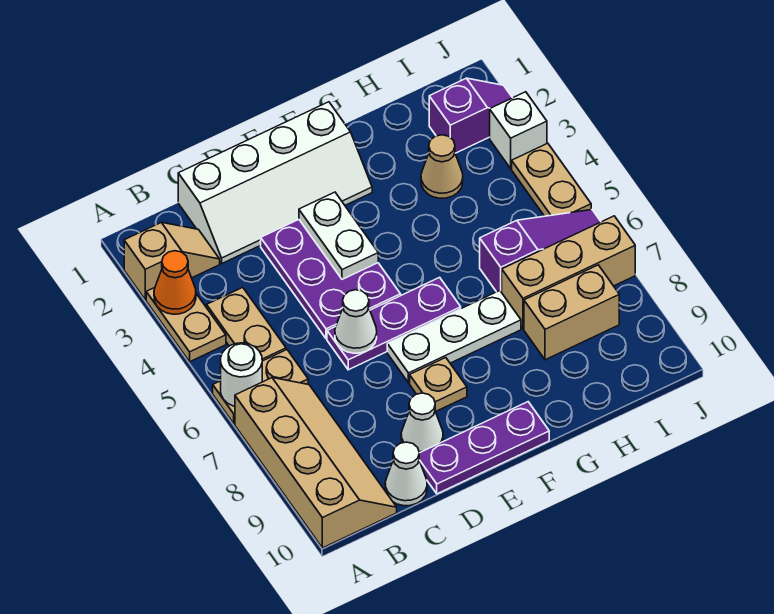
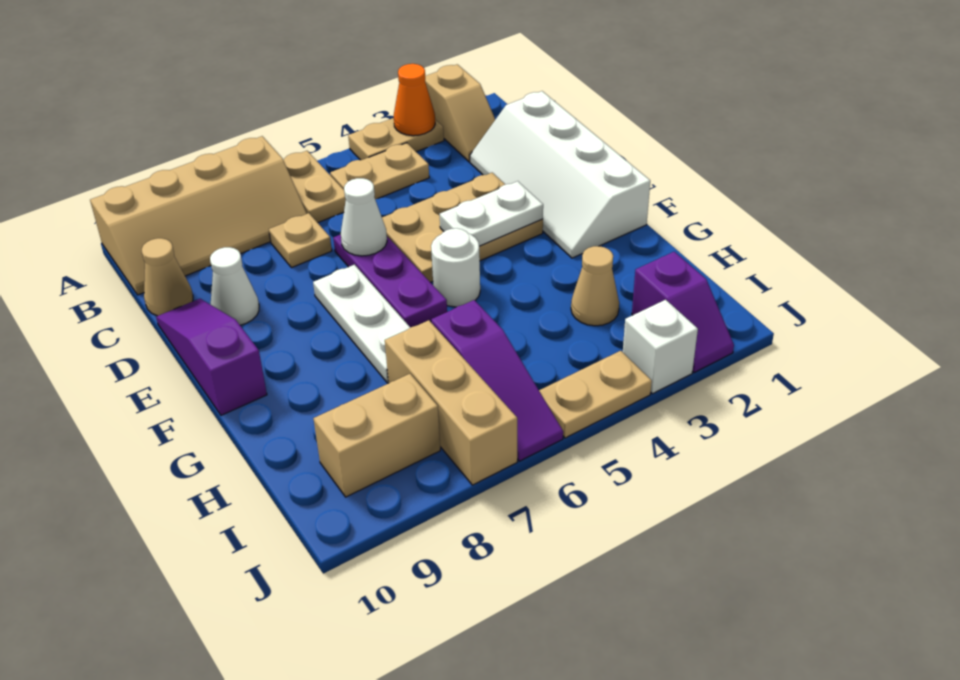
white round brick A6 level 2 -> white round brick F5 level 1
white cone C10 level 1 -> tan cone C10 level 1
purple plate D3:E5 level 1 -> tan plate D3:E5 level 1
purple plate D10:F10 level 1 -> purple slope D10:F10 level 1 top F
tan plate E8 level 1 -> tan plate C7 level 1
tan brick H8:I8 level 1 -> tan brick I8:I9 level 1

